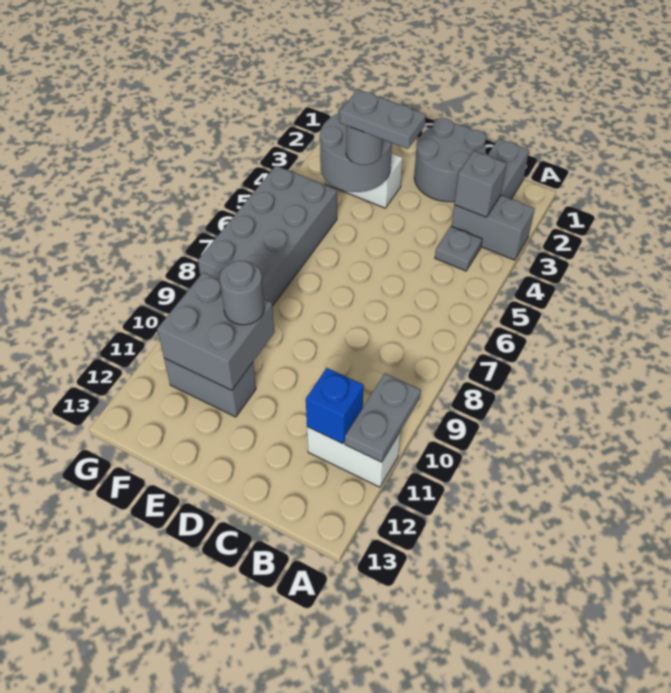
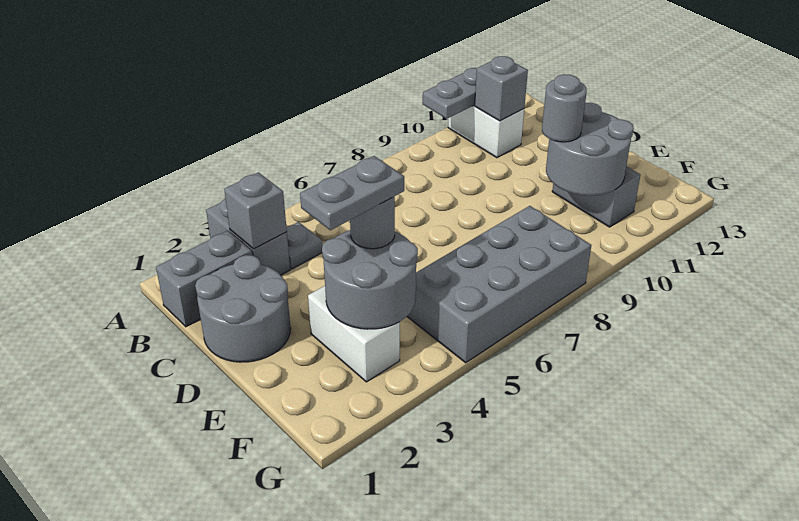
blue brick B11 level 2 -> grey brick B11 level 2
grey plate D4:E4 level 4 -> grey plate E3:E4 level 4
grey brick E10:F11 level 2 -> grey round brick E10:F11 level 2

